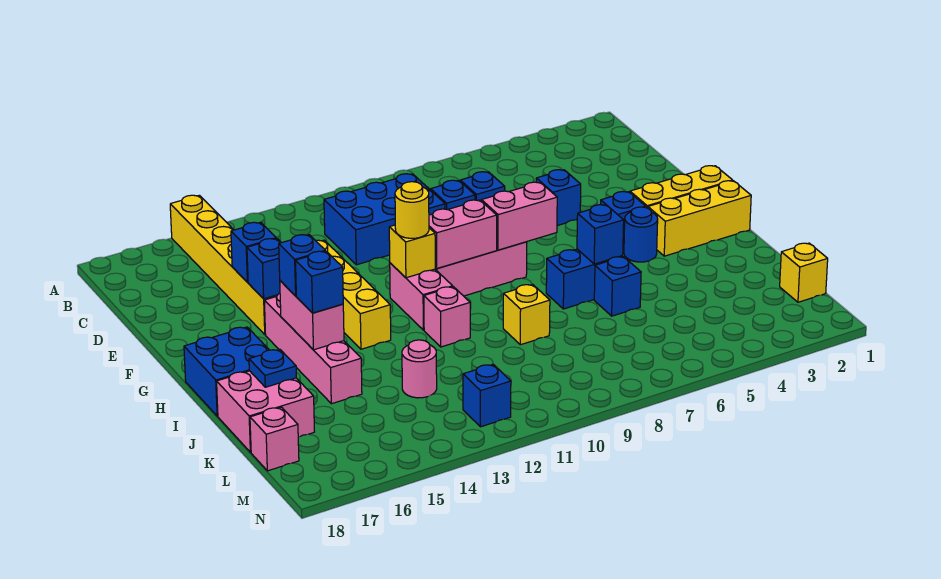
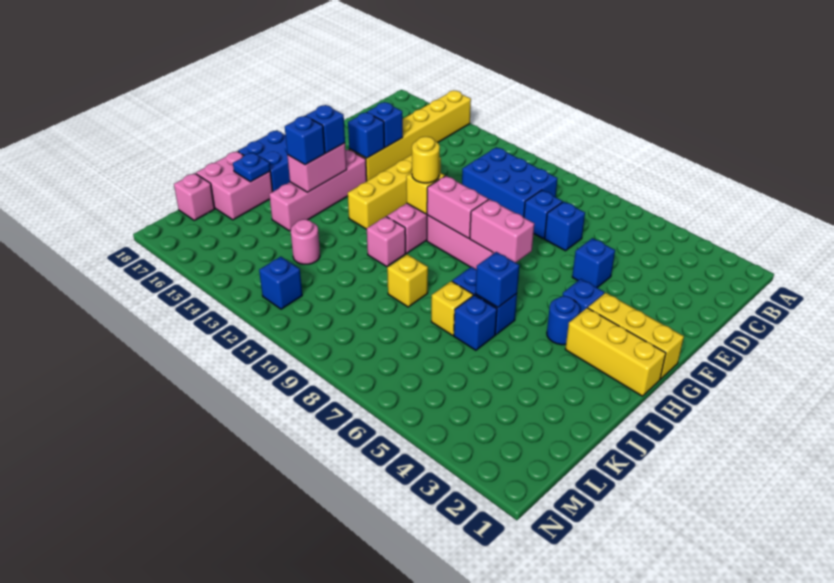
yellow brick L1 level 1 -> yellow brick J7 level 1

